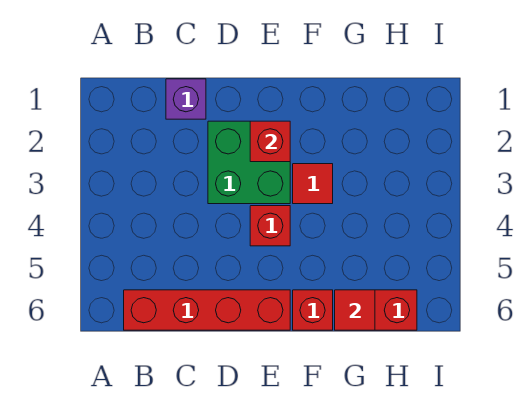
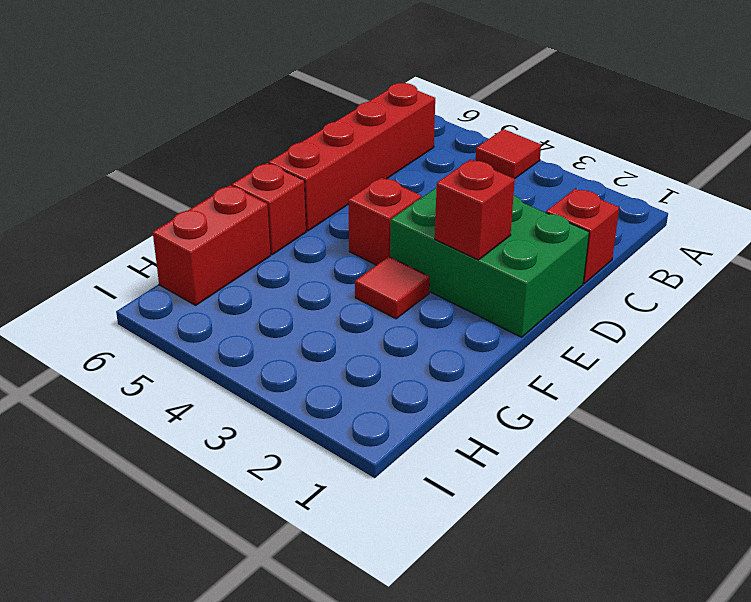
purple brick C1 level 1 -> red brick C1 level 1
green brick D2:E3 level 1 -> green brick D1:E3 level 1
red tile G6 level 2 -> red tile A4 level 1

